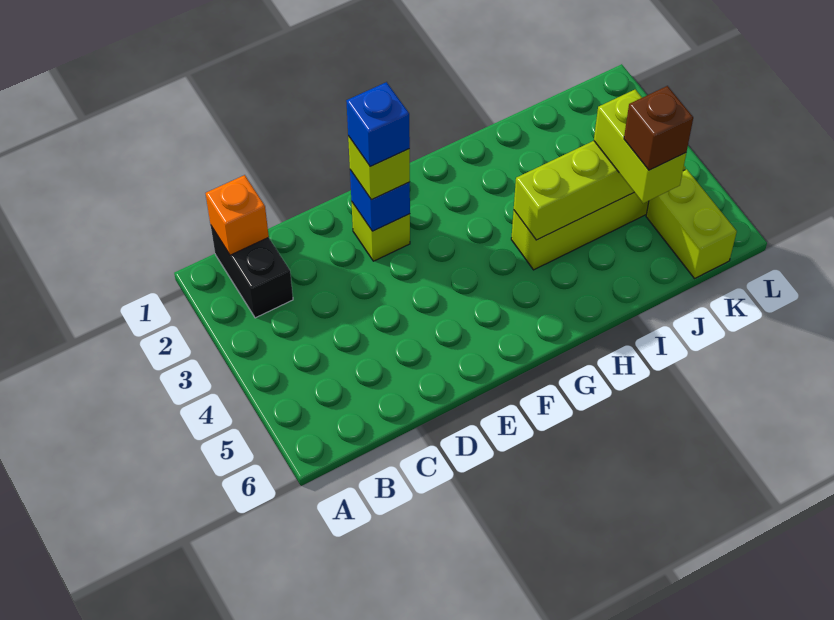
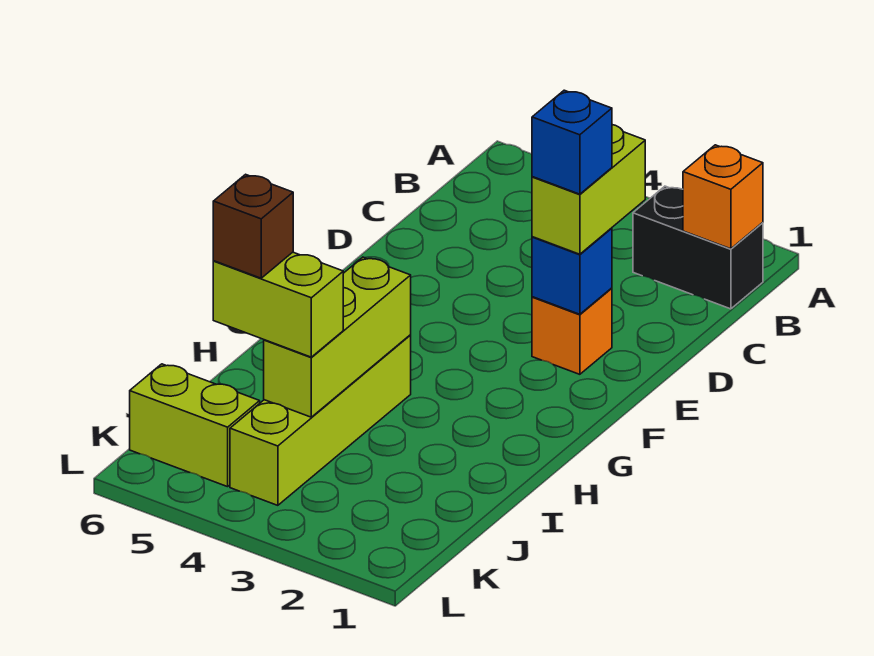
lime brick E2 level 1 -> orange brick E2 level 1
lime brick E2 level 3 -> lime brick D2:E2 level 3

